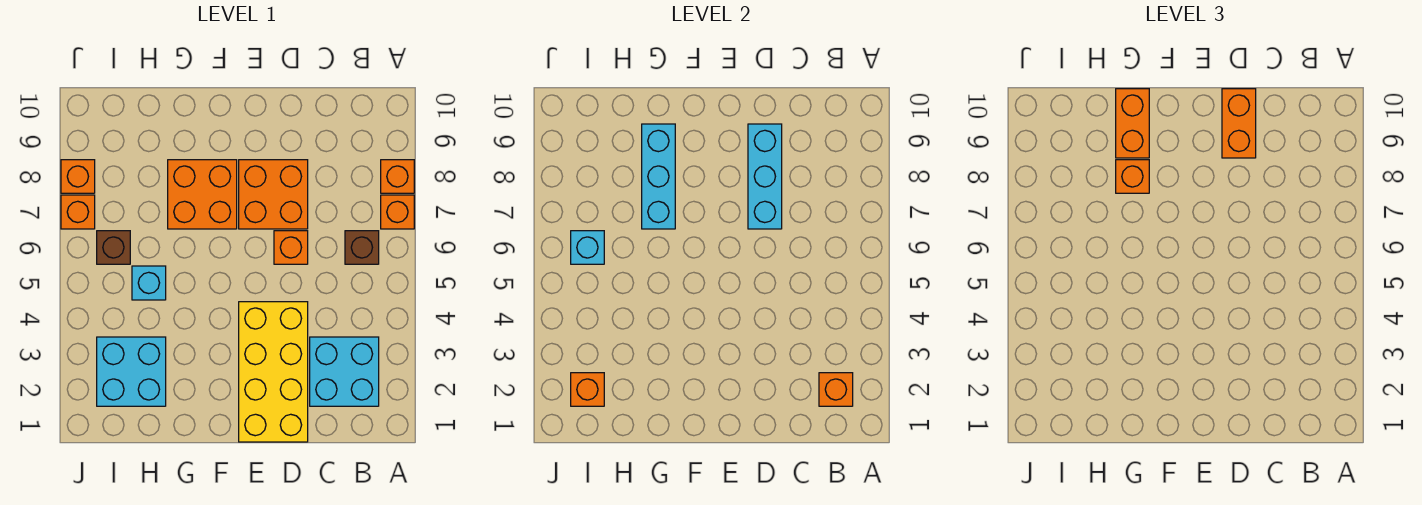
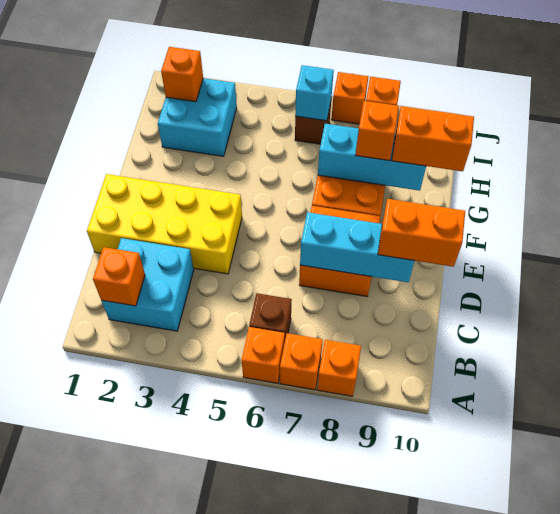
orange brick D6 level 1 -> orange brick A6 level 1
cyan brick H5 level 1 -> none

